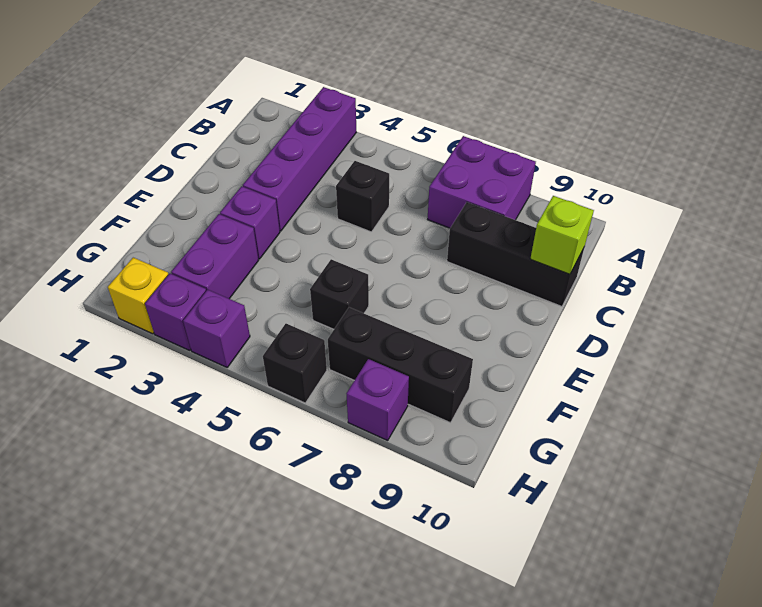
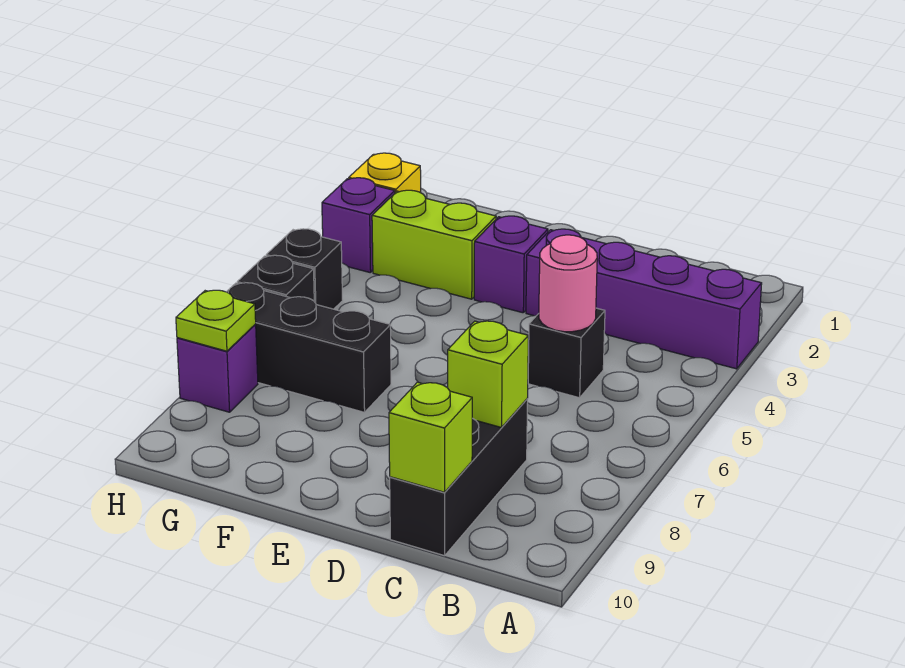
purple brick A7:B8 level 1 -> none
none -> pink round brick C5 level 2
none -> lime brick C8 level 2
purple brick F3:G3 level 1 -> lime brick F3:G3 level 1
black brick F6 level 1 -> black brick H5 level 1
black brick G7:G9 level 1 -> black brick F7:H7 level 1
purple brick H4 level 1 -> none
none -> lime plate H8 level 2

